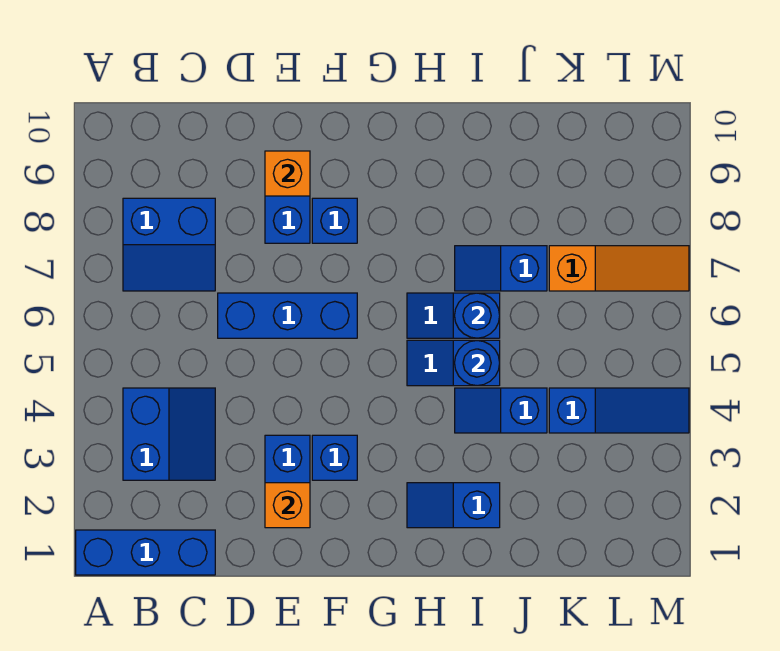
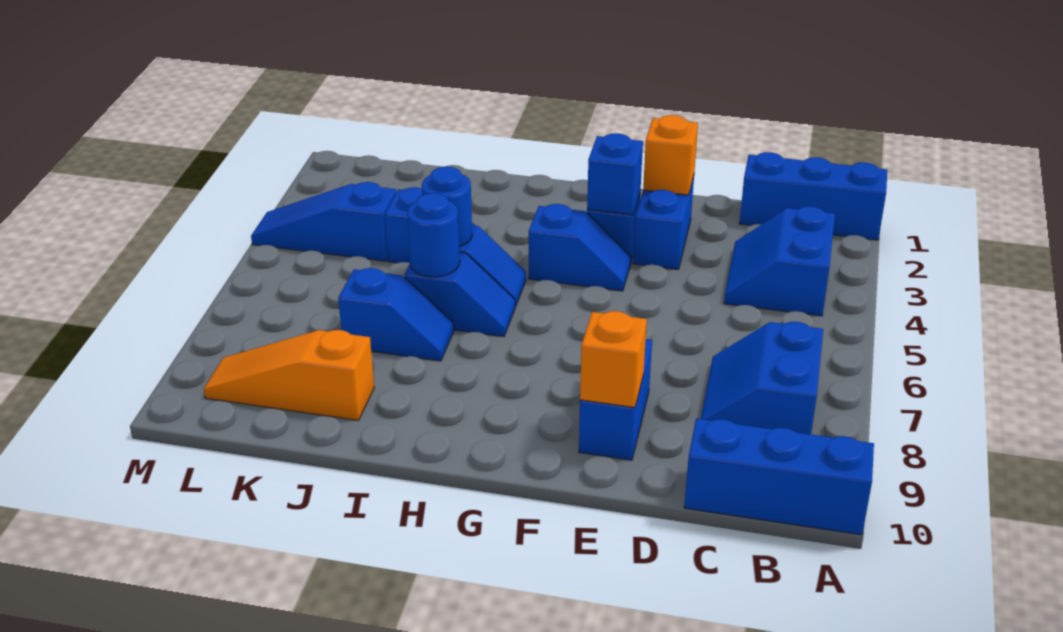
blue slope B7:C8 level 1 top 8 -> blue slope B7:C8 level 1 top B
blue brick D6:F6 level 1 -> blue brick A10:C10 level 1
blue brick F8 level 1 -> blue brick F3 level 2
blue slope H2:I2 level 1 top I -> blue slope F4:G4 level 1 top G
orange slope K7:M7 level 1 top K -> orange slope J9:L9 level 1 top J

